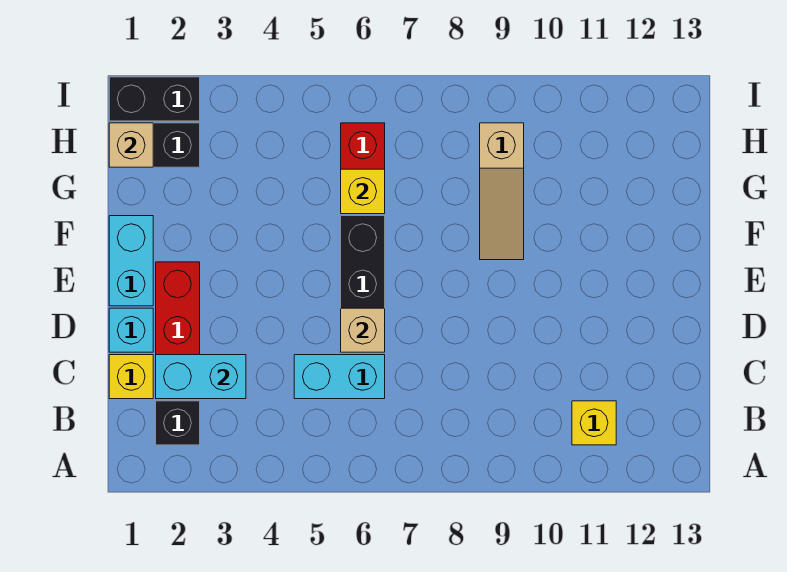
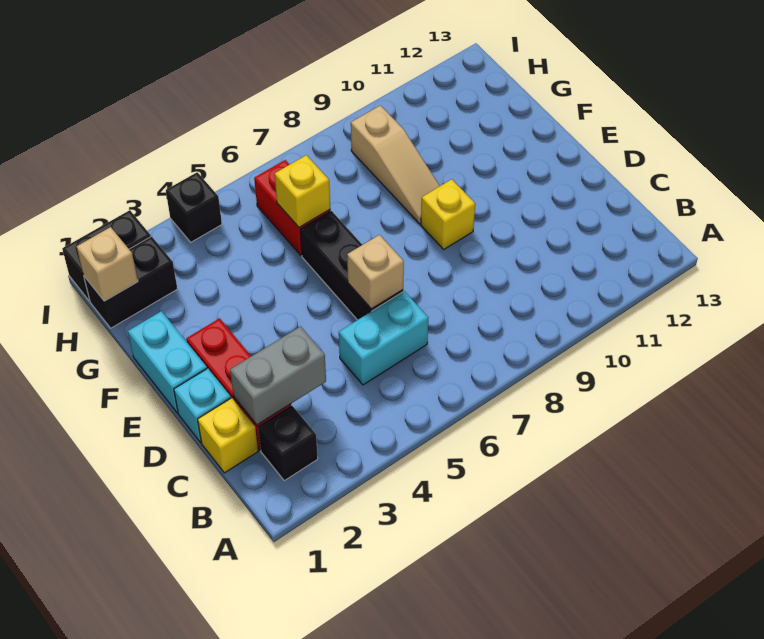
yellow brick B11 level 1 -> yellow brick E9 level 1
cyan brick C2:C3 level 2 -> grey brick C2:C3 level 2
none -> black brick I4 level 1

